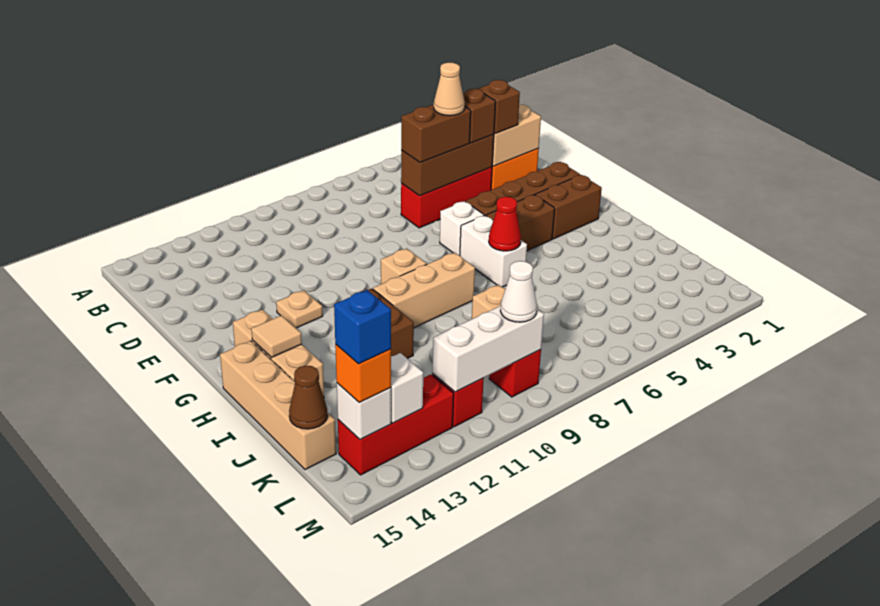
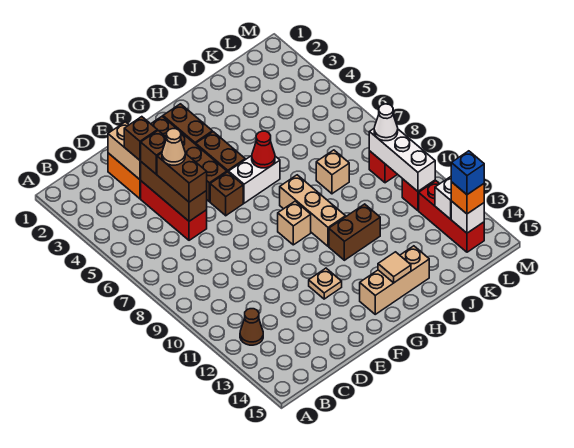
white brick F6 level 1 -> brown brick F6 level 1
tan brick H15:K15 level 1 -> none
brown cone K15 level 2 -> brown cone B12 level 1

